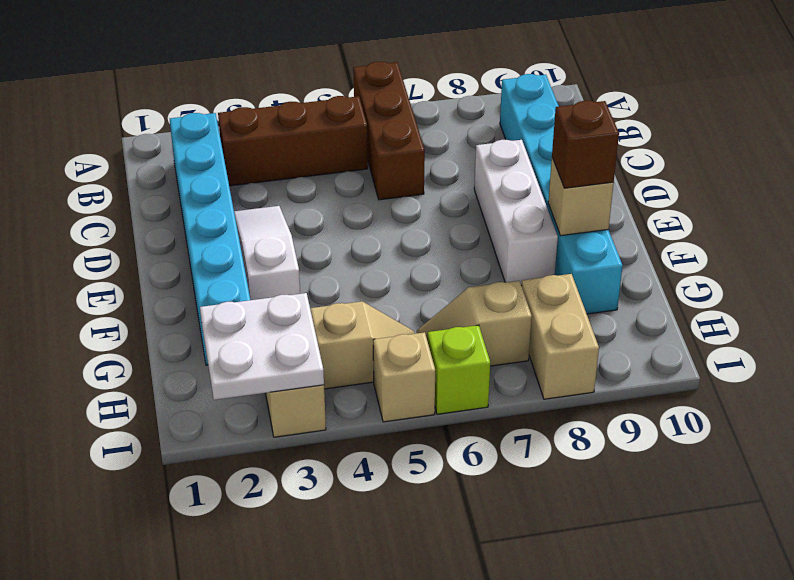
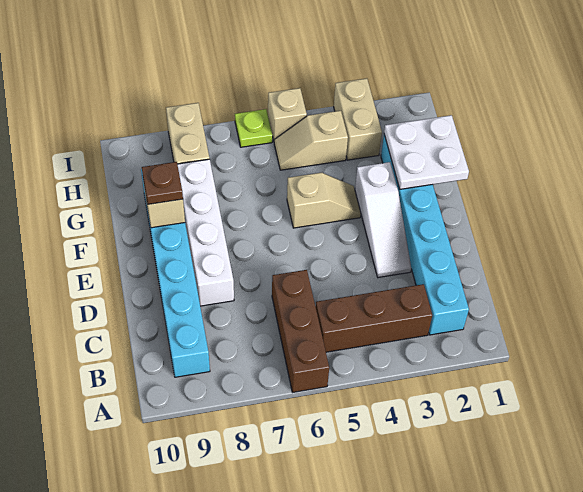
white brick D8:F8 level 1 -> white brick D8:G8 level 1
brown brick F9 level 3 -> brown plate F9 level 3
white plate H2:I3 level 2 -> white plate F1:G2 level 2
tan slope H6:H7 level 1 top 7 -> tan slope F4:F5 level 1 top 5
lime brick I6 level 1 -> lime plate I6 level 1

